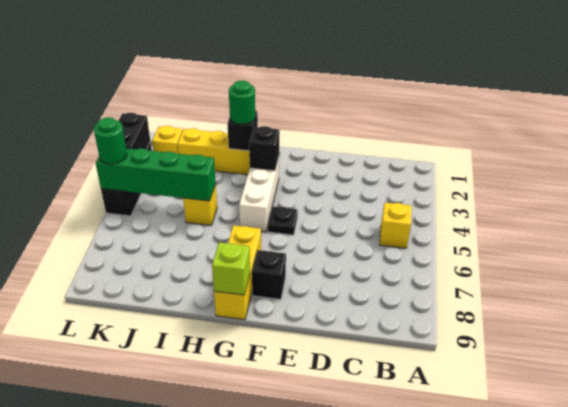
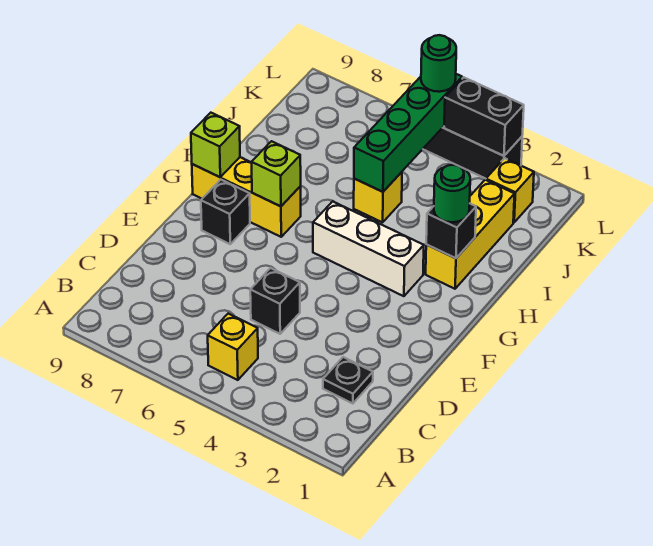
black plate F5 level 1 -> black plate C2 level 1
black brick G3 level 2 -> black brick D5 level 1
none -> lime brick G7 level 2

